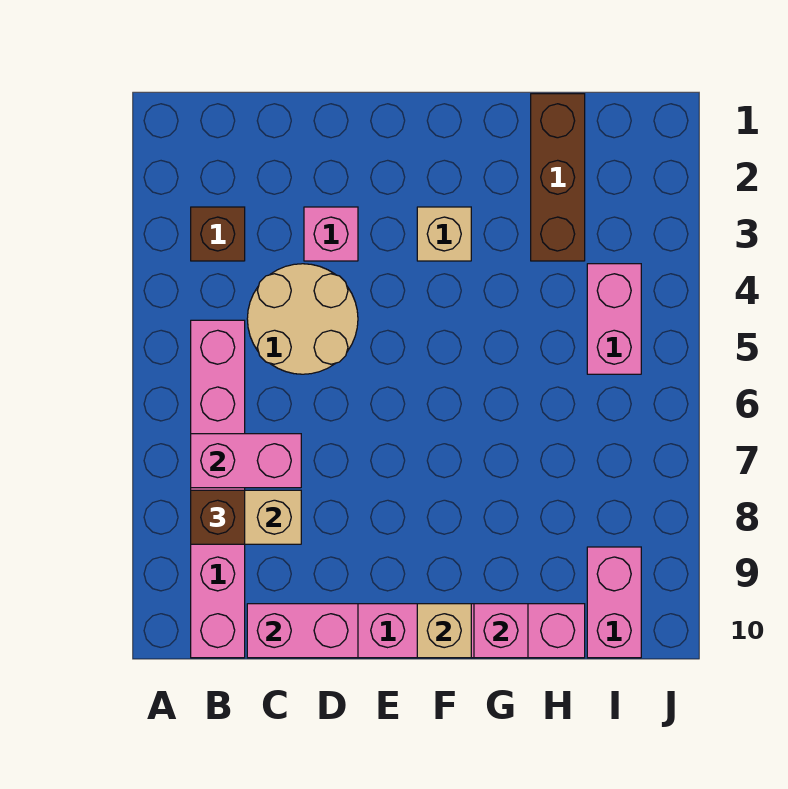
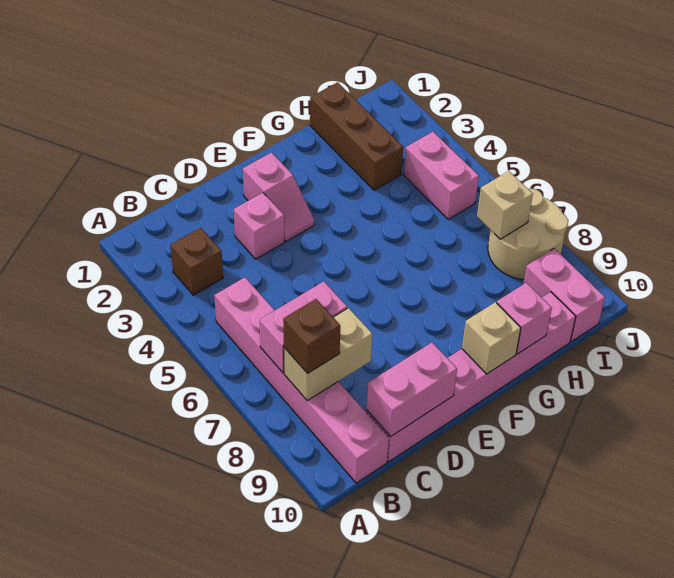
tan round brick C4:D5 level 1 -> tan round brick I7:J8 level 1
none -> pink slope E2:E3 level 1 top 2
tan brick F3 level 1 -> tan brick I7 level 2

